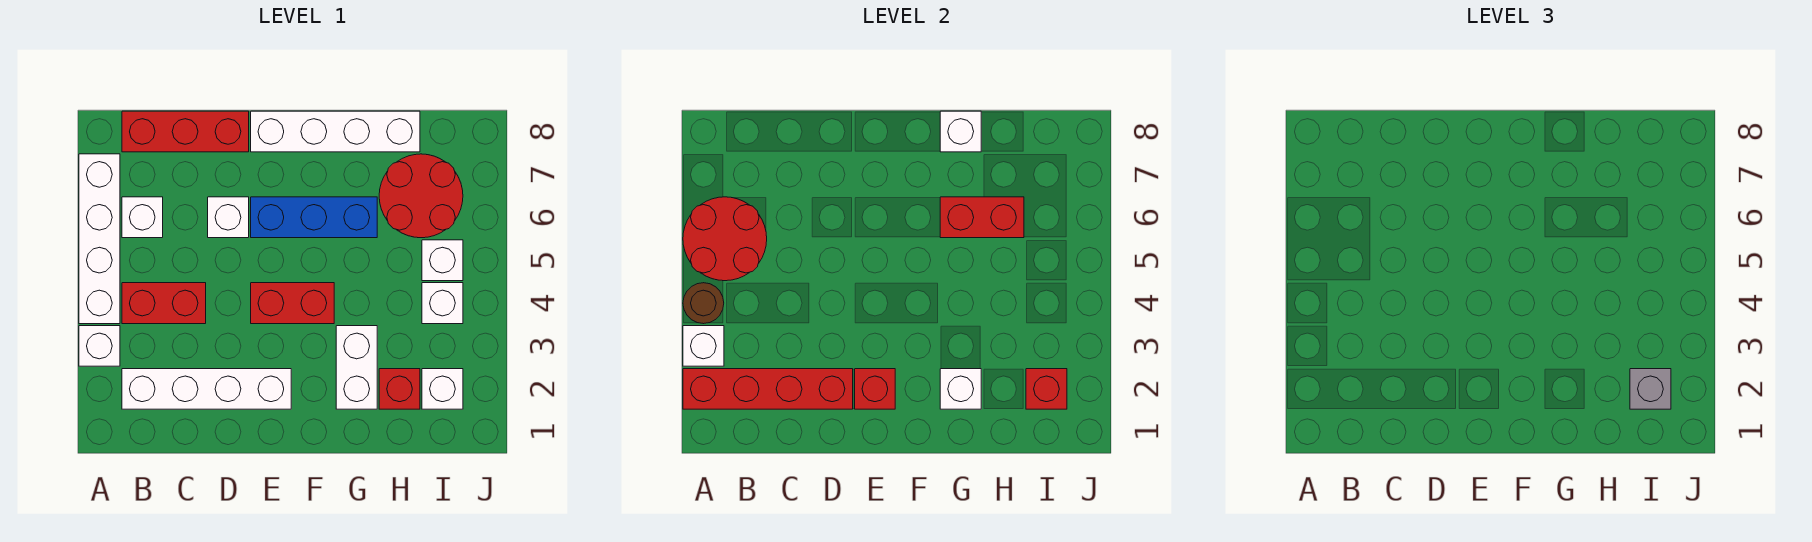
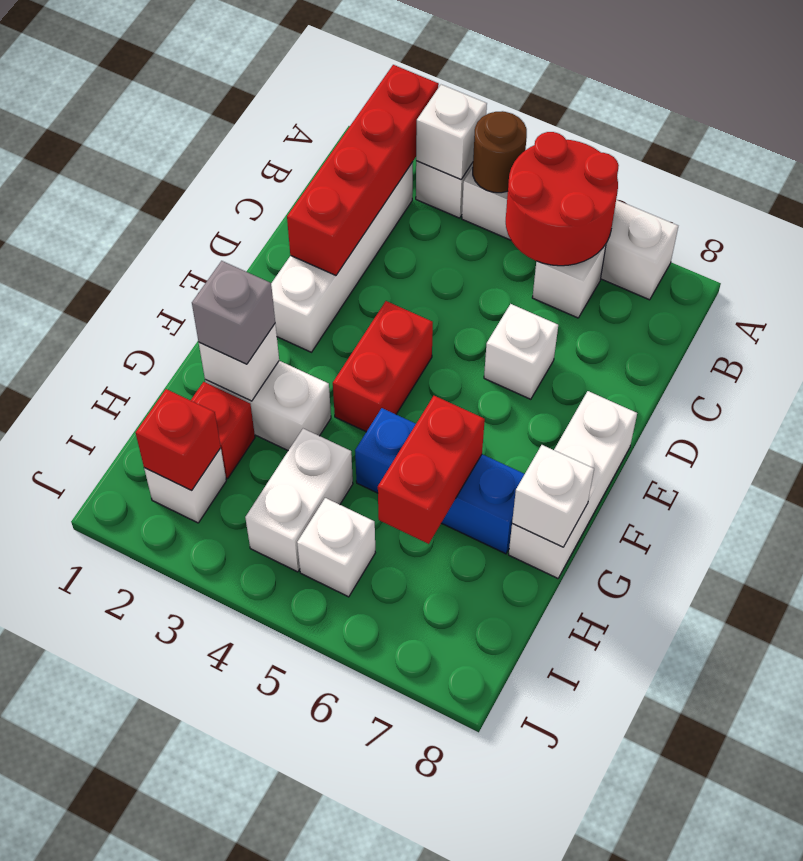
red brick B4:C4 level 1 -> none
red brick B8:D8 level 1 -> none
red brick E2 level 2 -> none
blue brick E6:G6 level 1 -> blue brick G5:G7 level 1
white brick E8:H8 level 1 -> white brick E8:G8 level 1
red round brick H6:I7 level 1 -> none
grey brick I2 level 3 -> grey brick G2 level 3
white brick I4 level 1 -> white brick H4:I4 level 1

